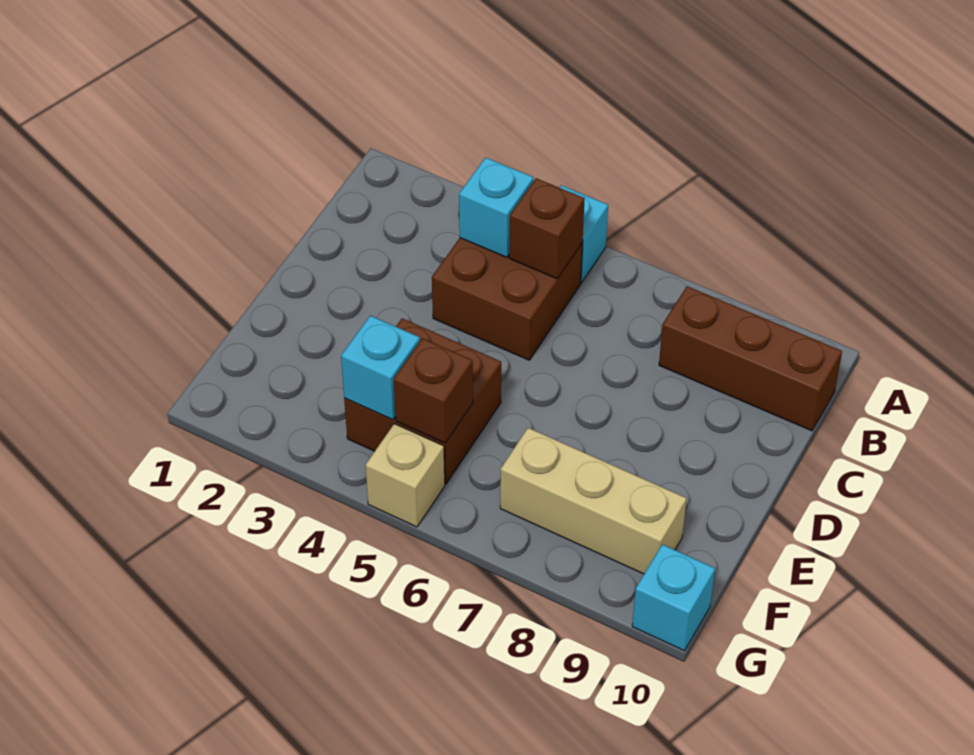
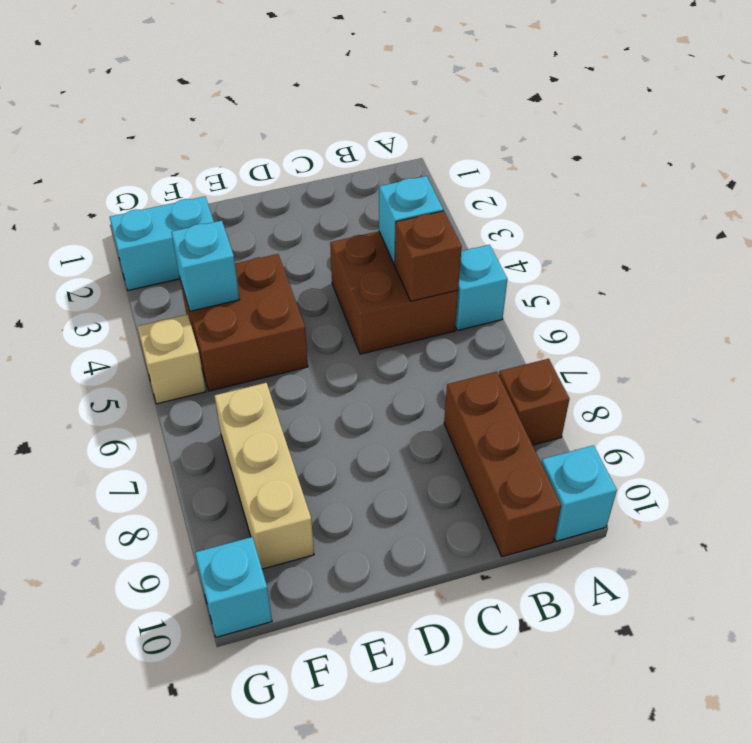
none -> cyan brick A10 level 1
none -> cyan brick F2:G2 level 1
brown brick F5 level 2 -> brown brick A8 level 1

